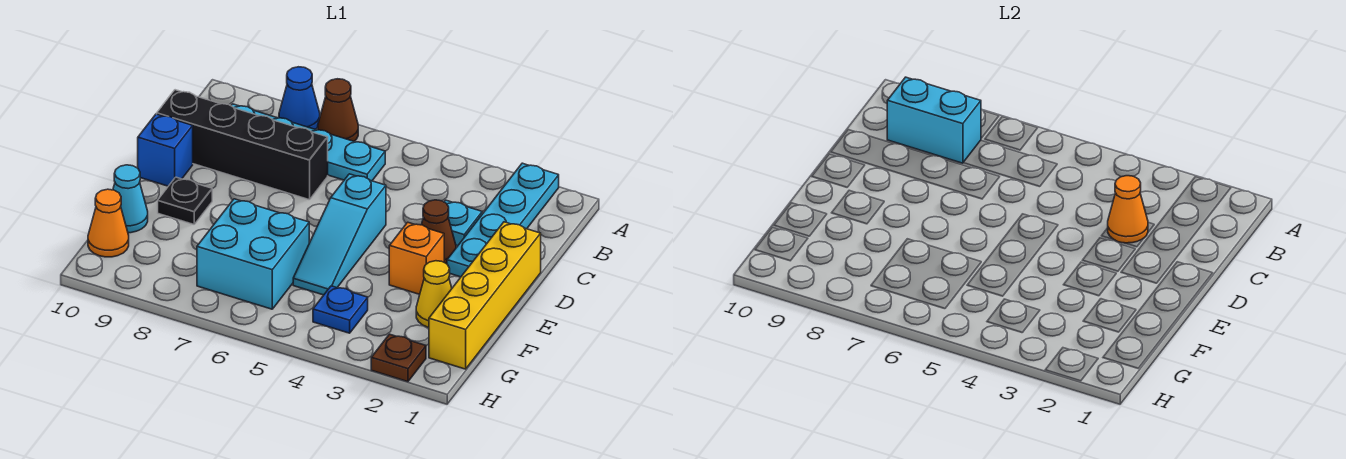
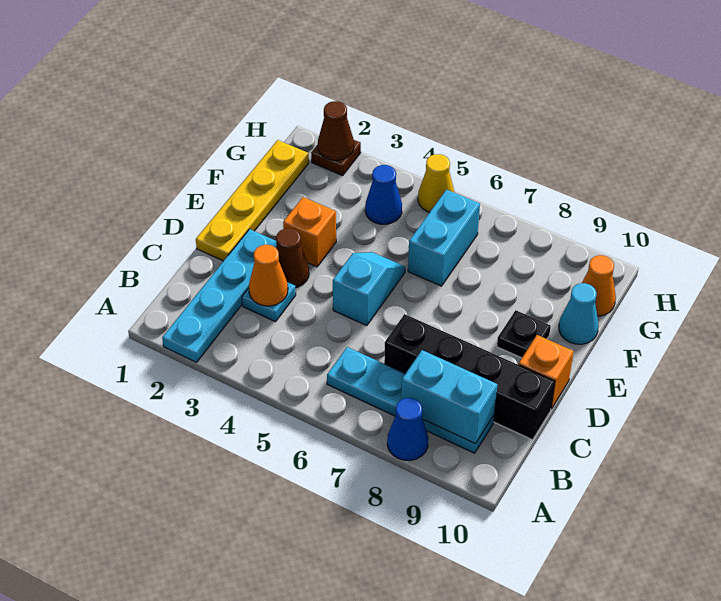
brown cone A7 level 1 -> brown cone H2 level 2
yellow brick D1:G1 level 1 -> yellow plate D1:G1 level 1
cyan slope D5:F5 level 1 top D -> cyan slope D5:E5 level 1 top D
blue brick D10 level 1 -> orange brick D10 level 1
yellow cone F2 level 1 -> yellow cone H5 level 1
cyan brick F6:G7 level 1 -> cyan brick F6:G6 level 1
blue plate G4 level 1 -> blue cone G4 level 1

